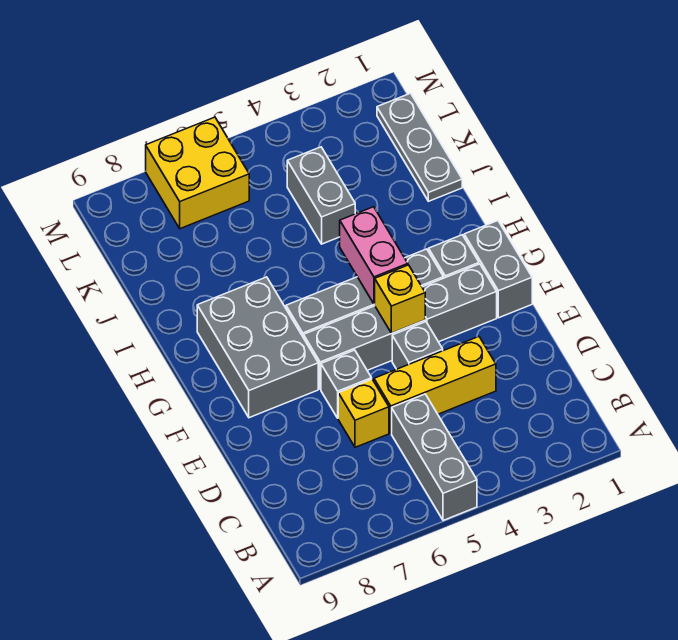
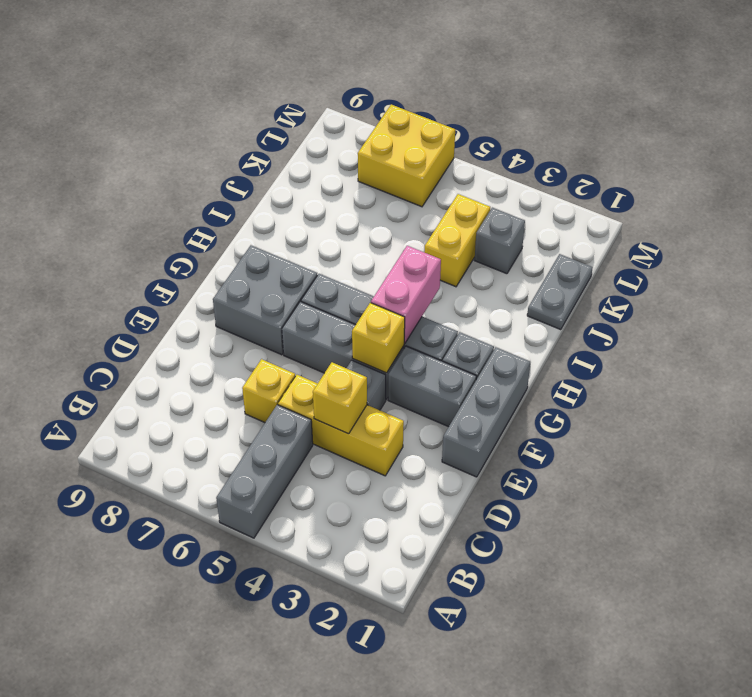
none -> yellow brick D4 level 2
grey brick E6 level 1 -> grey brick K3 level 1
grey brick F1:G1 level 1 -> grey brick E1:G1 level 1
grey brick F7:H8 level 1 -> grey brick F7:G8 level 1
grey plate J1:L1 level 1 -> grey plate J1:K1 level 1
grey brick J4:K4 level 1 -> yellow brick J4:K4 level 1

